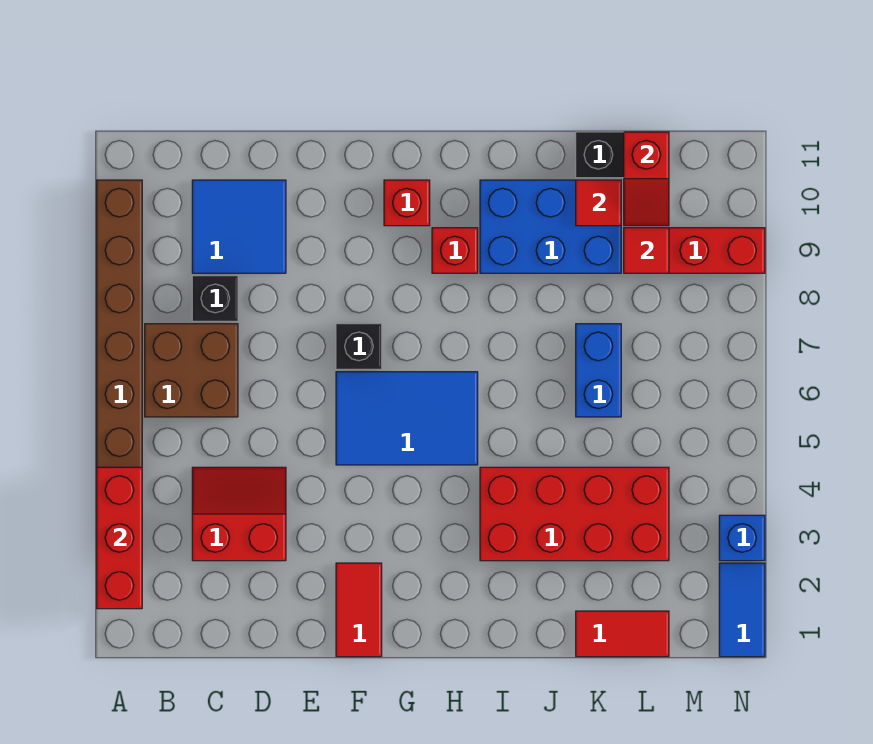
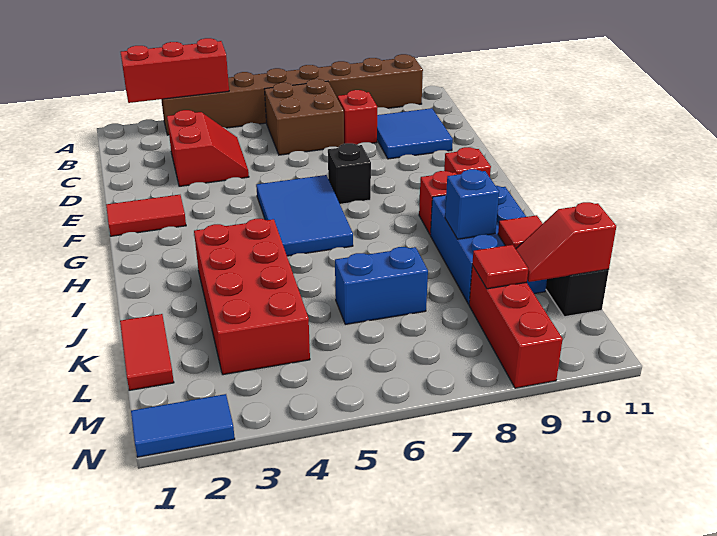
black brick C8 level 1 -> red brick C8 level 1
blue brick N3 level 1 -> blue brick J9 level 2

